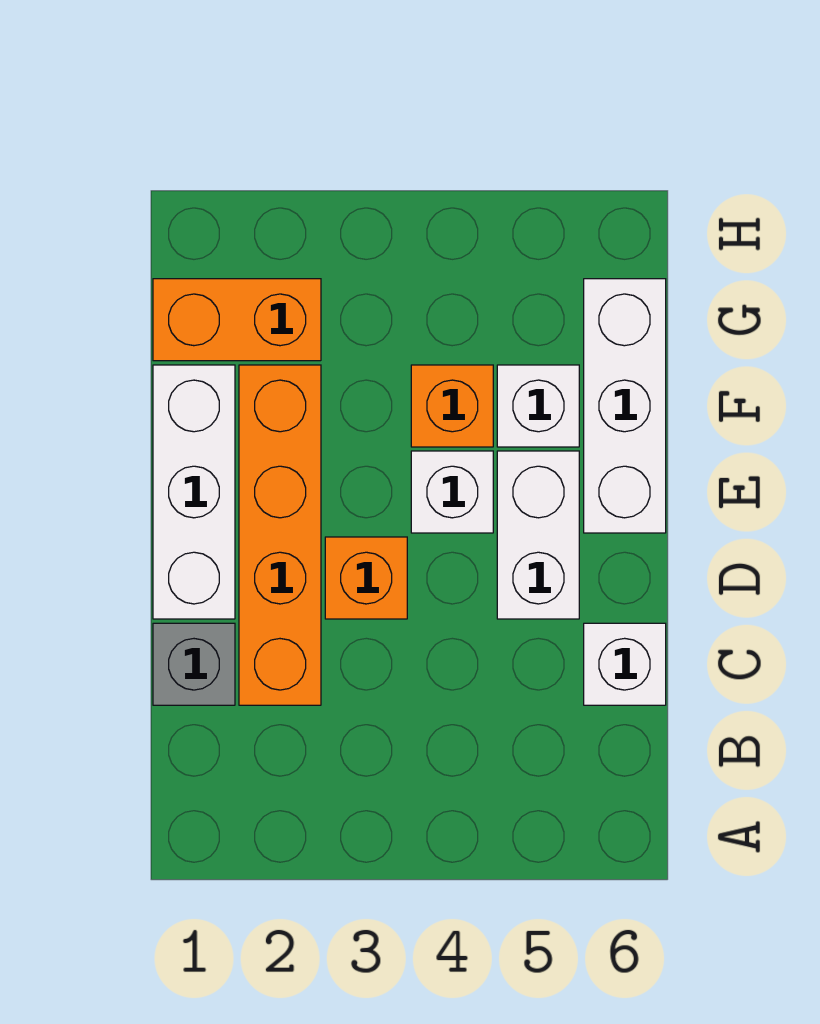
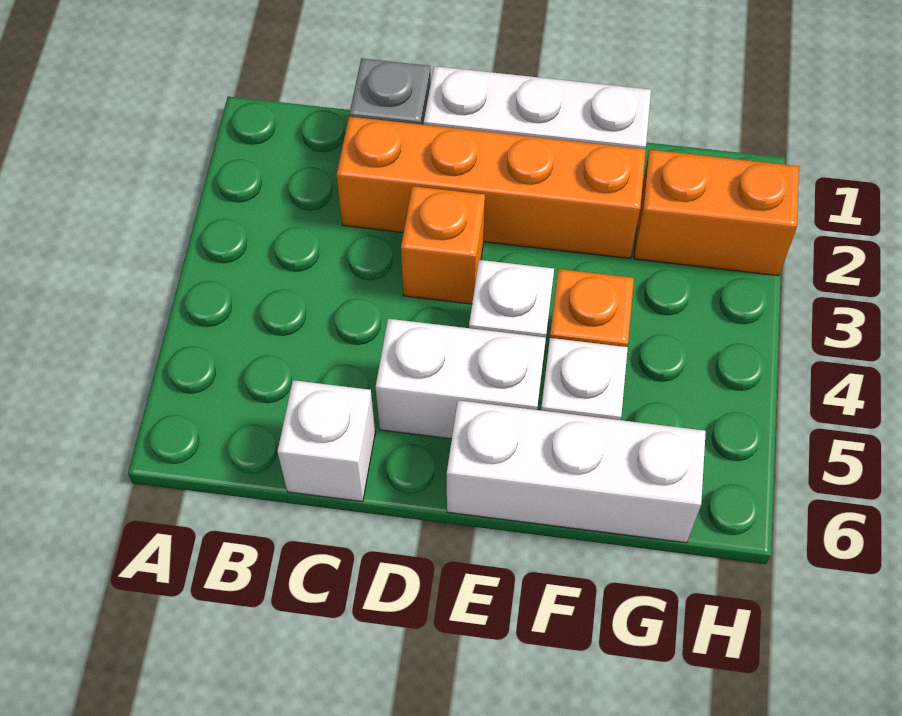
orange brick G1:G2 level 1 -> orange brick G2:H2 level 1

